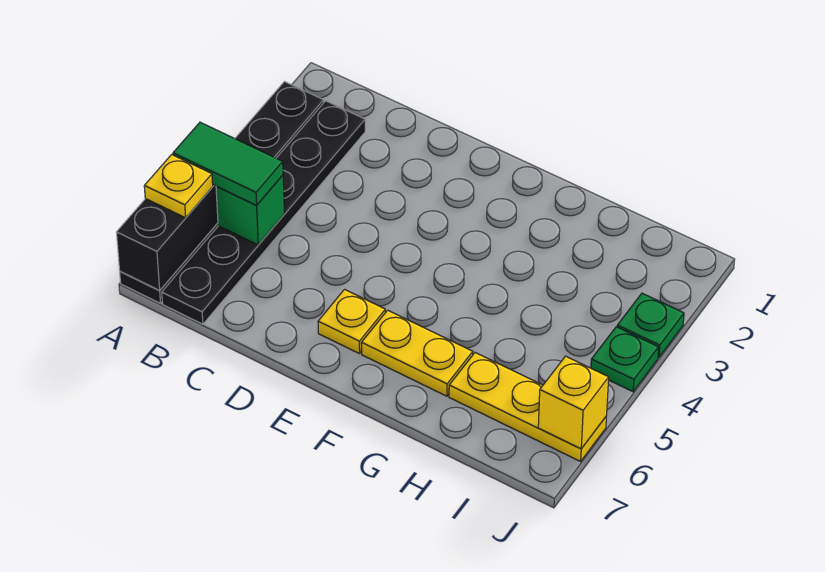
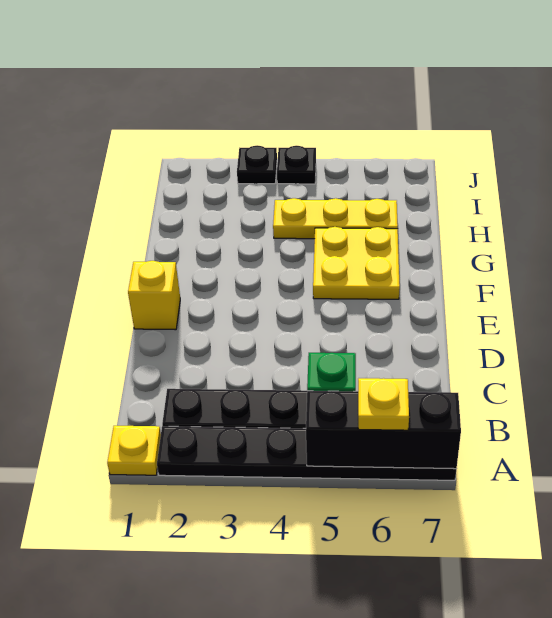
green tile A5:B5 level 3 -> none
yellow plate E6 level 1 -> yellow plate A1 level 1
yellow plate F6:G6 level 1 -> yellow plate F5:G6 level 1
yellow plate H6:J6 level 1 -> yellow plate H4:H6 level 1
green plate J3 level 1 -> black plate J3 level 1
green plate J4 level 1 -> black plate J4 level 1
yellow brick J6 level 2 -> yellow brick E1 level 1

